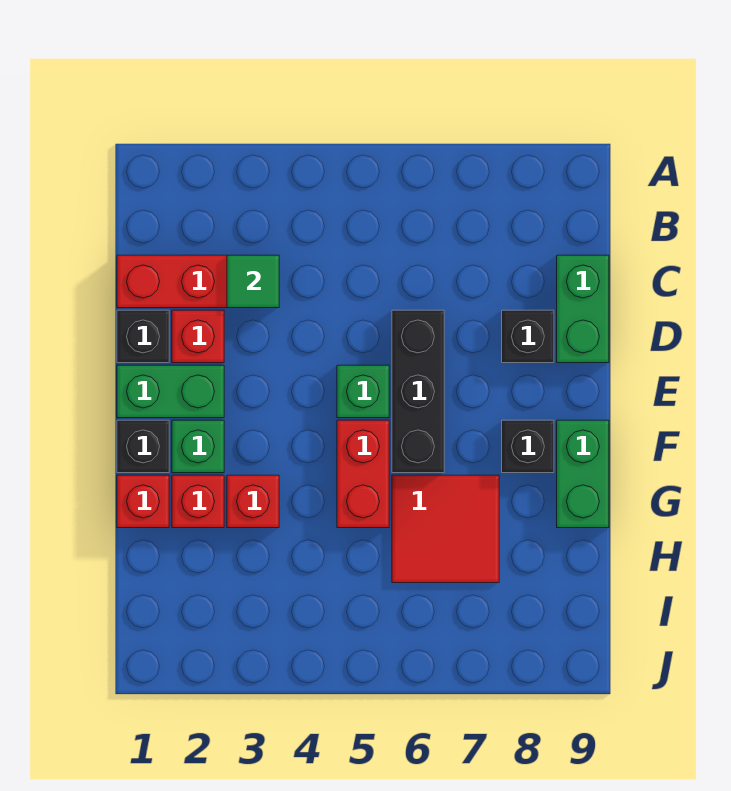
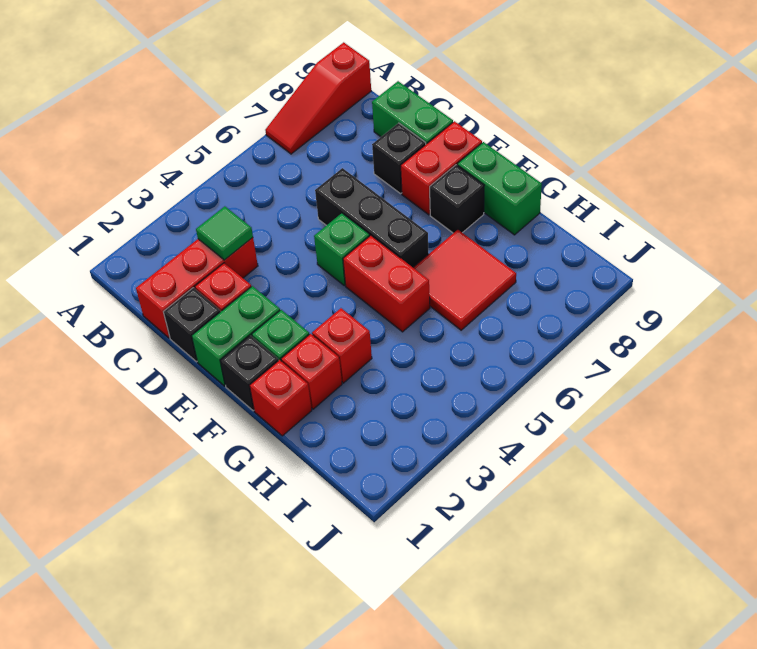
none -> red slope A7:A9 level 1 top 9
none -> red brick E8:E9 level 1

